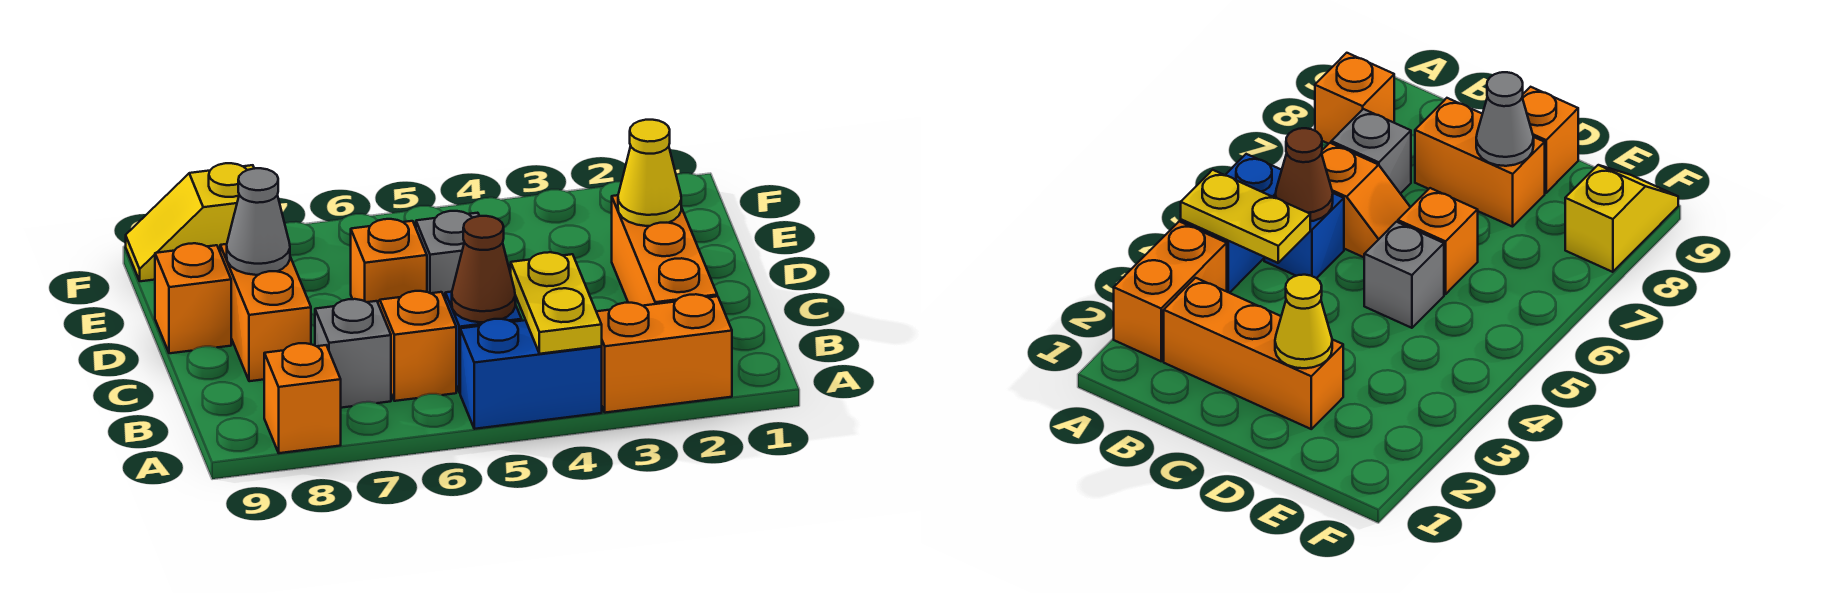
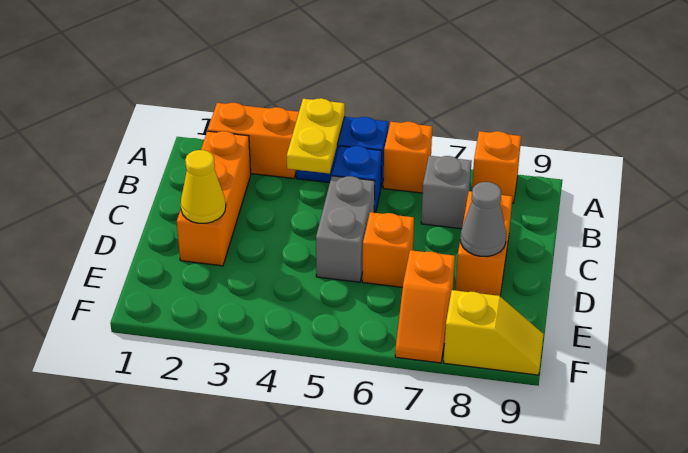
brown cone B5 level 2 -> none
orange slope B6:C6 level 1 top B -> orange slope E7:F7 level 1 top E
grey brick D5 level 1 -> grey brick C5:D5 level 1
orange brick D9 level 1 -> orange brick A6 level 1

